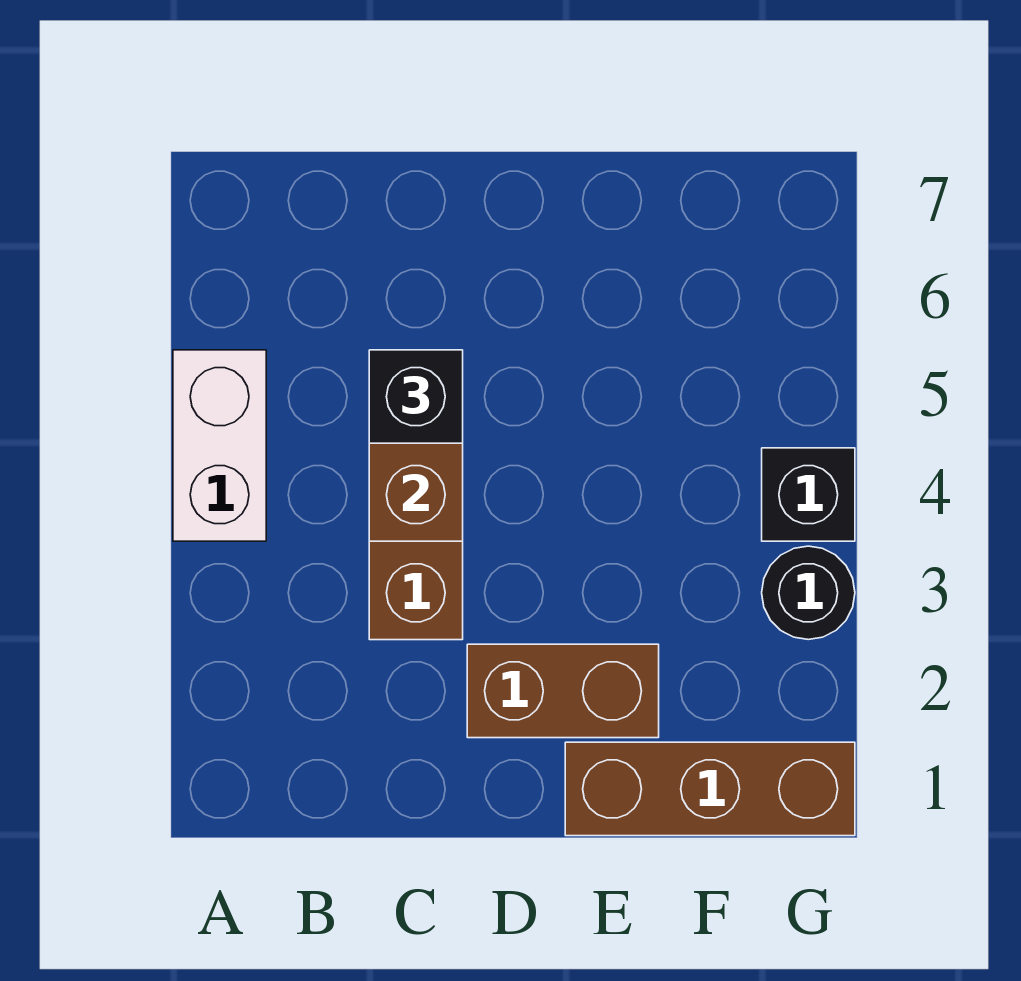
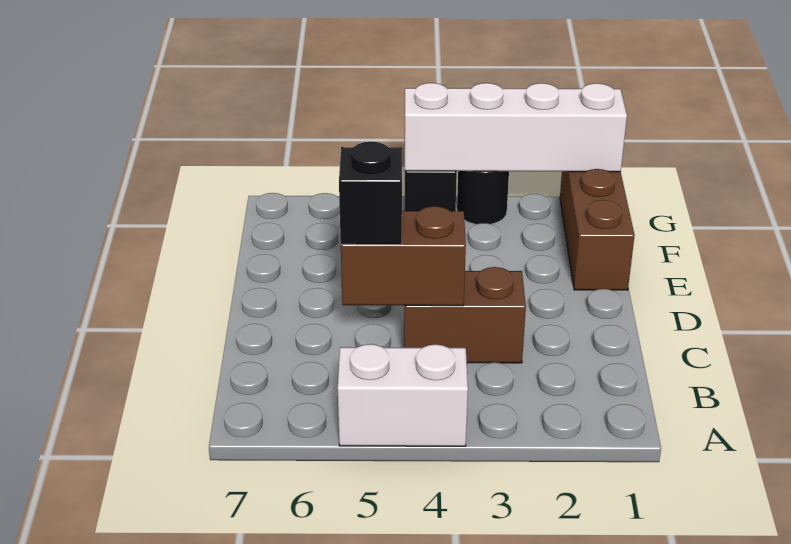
brown brick D2:E2 level 1 -> none
none -> white brick G1:G4 level 2

